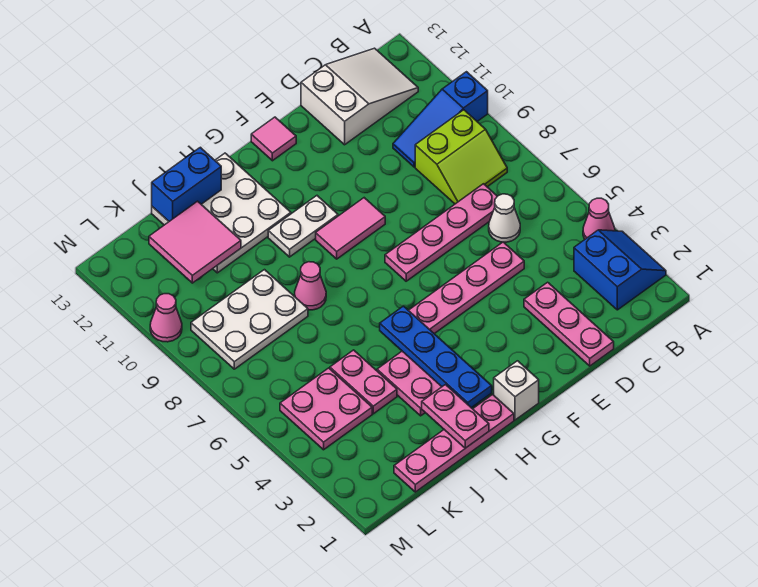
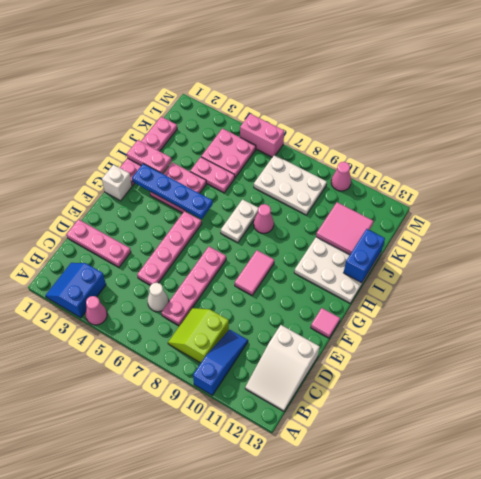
blue slope A2:B3 level 1 top B -> blue slope A2:B3 level 1 top 3
white plate G10:H10 level 1 -> white plate H7:I7 level 1
white plate J8:L9 level 1 -> white plate K7:L9 level 1
none -> pink brick M5:M6 level 1

